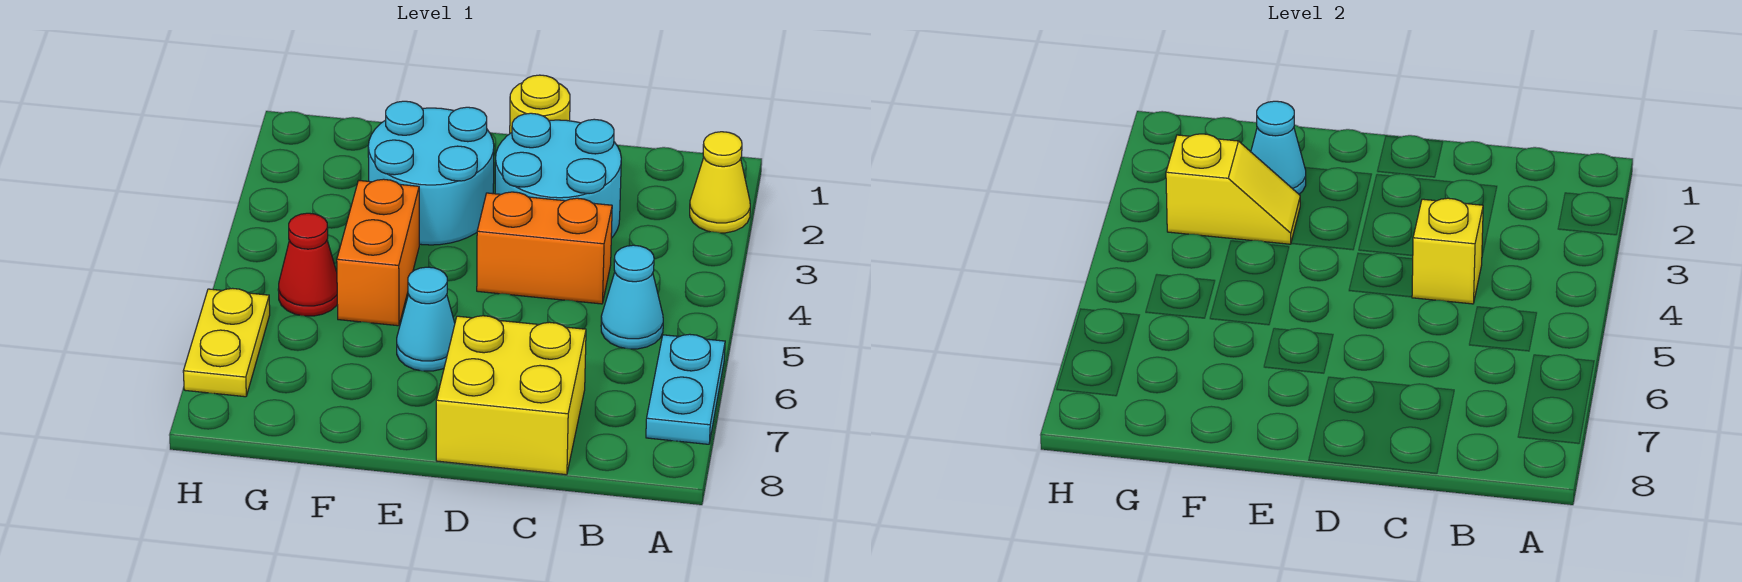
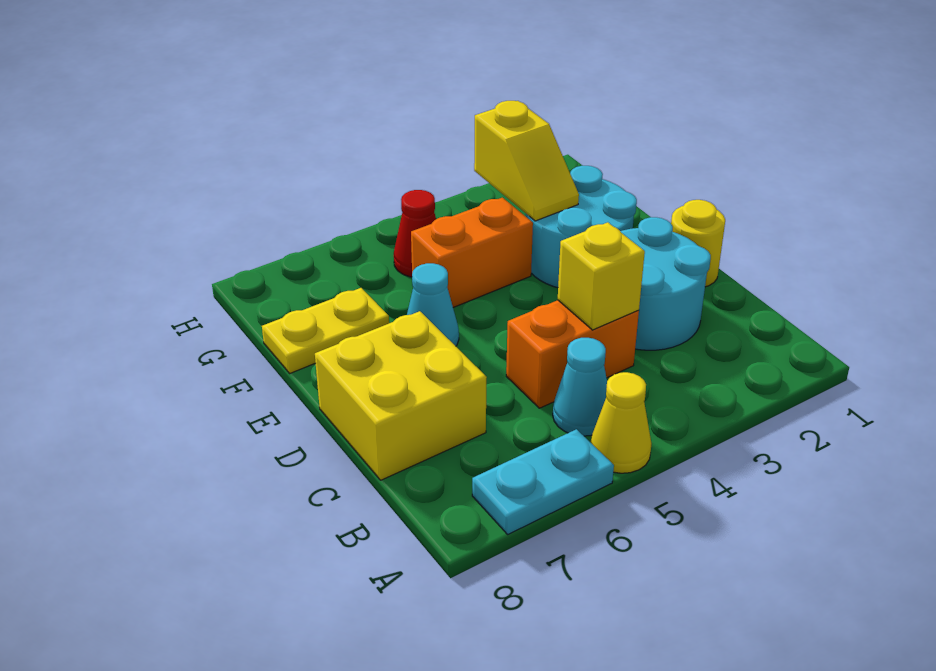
yellow cone A2 level 1 -> yellow cone A5 level 1
orange brick C4:D4 level 1 -> orange brick C4:C5 level 1
cyan cone F2 level 2 -> none
yellow plate H6:H7 level 1 -> yellow plate F7:F8 level 1

